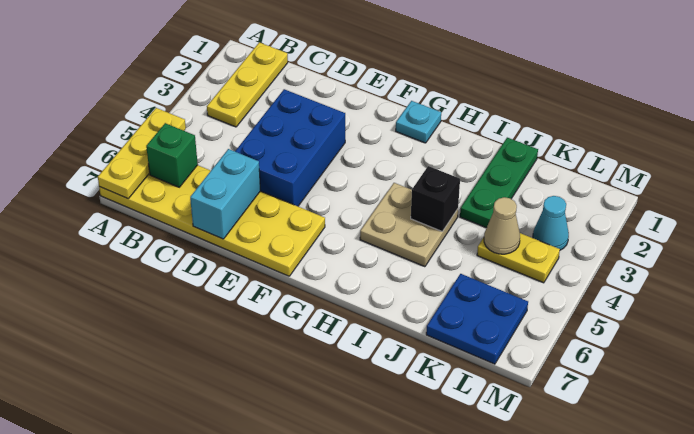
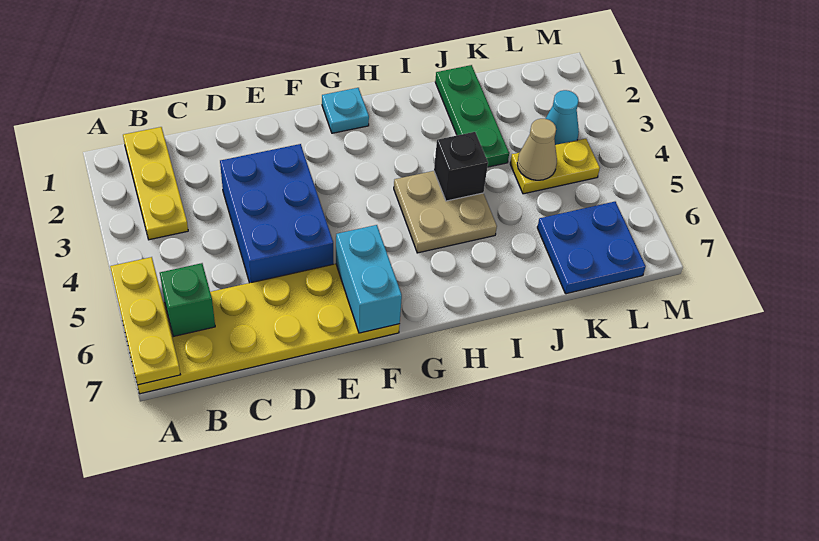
cyan brick D6:D7 level 2 -> cyan brick F6:F7 level 2

